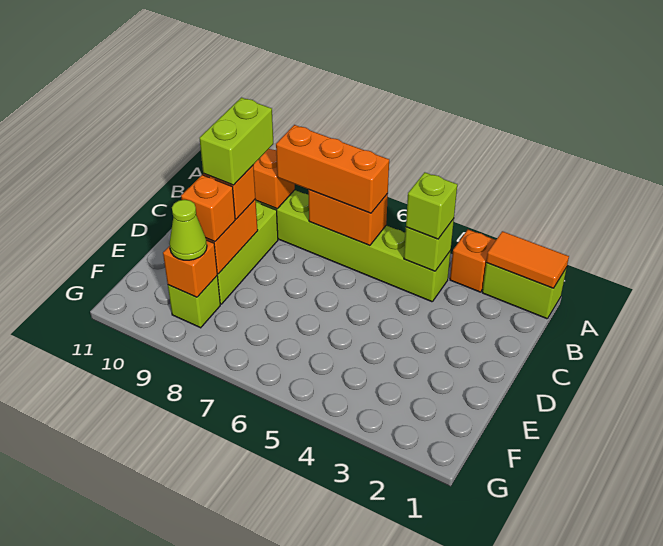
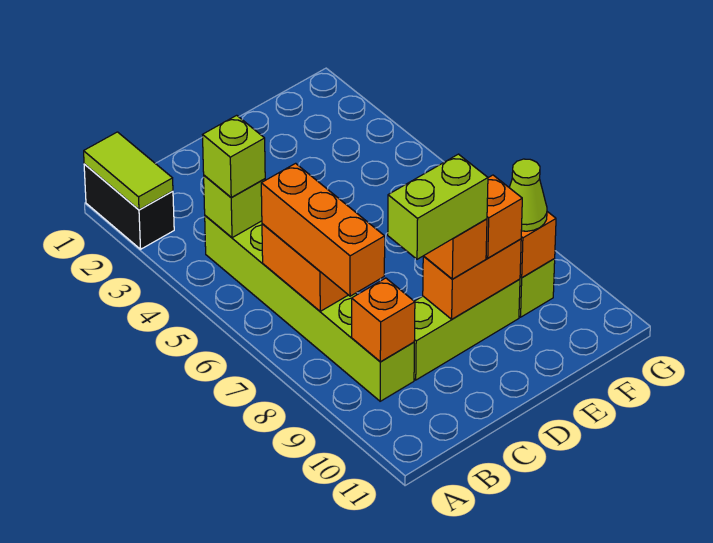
lime brick A1:A2 level 1 -> black brick A1:A2 level 1
orange tile A1:A2 level 2 -> lime tile A1:A2 level 2
orange brick A3 level 1 -> none

